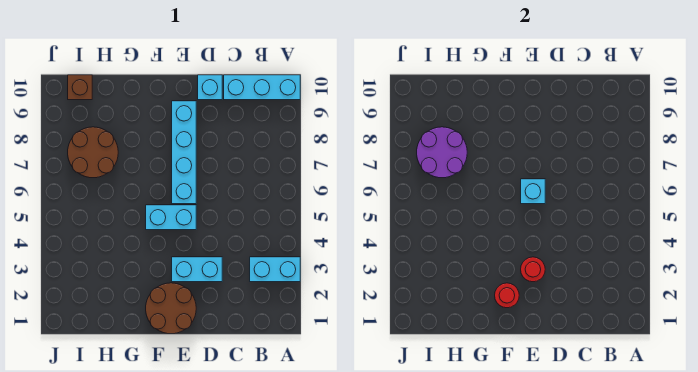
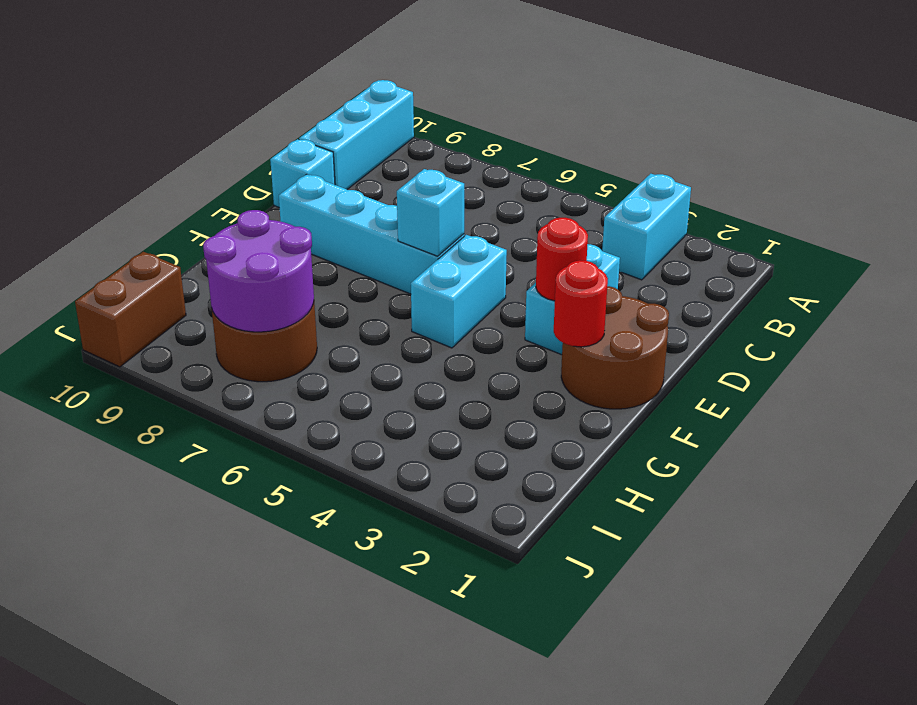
brown brick I10 level 1 -> brown brick I10:J10 level 1

